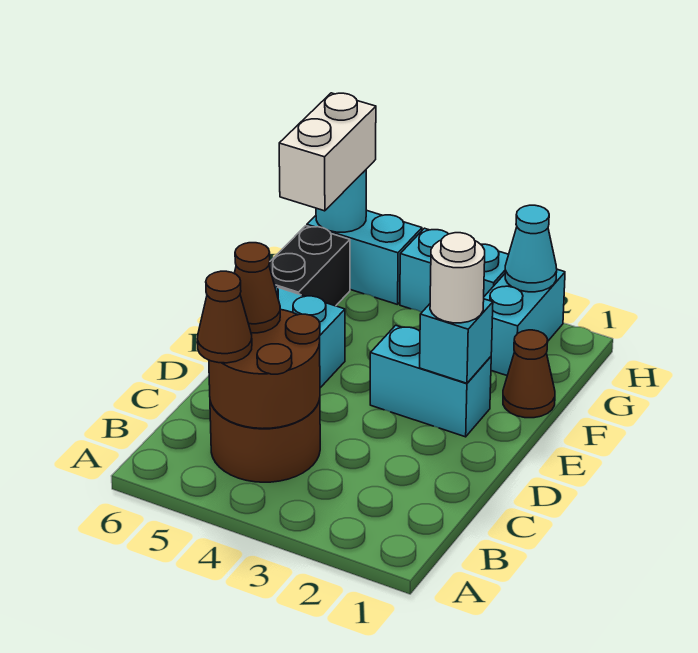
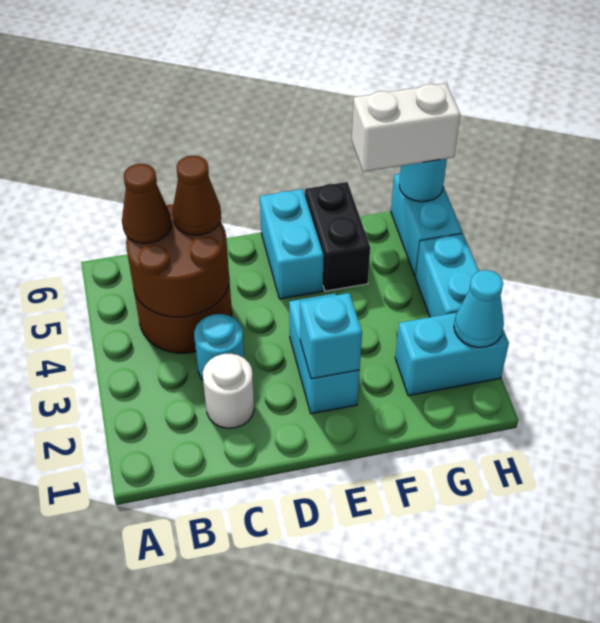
none -> cyan round brick C3 level 1
white round brick E2 level 3 -> white round brick C2 level 1
brown cone F1 level 1 -> none
black brick F6:G6 level 1 -> black brick F5:F6 level 1

